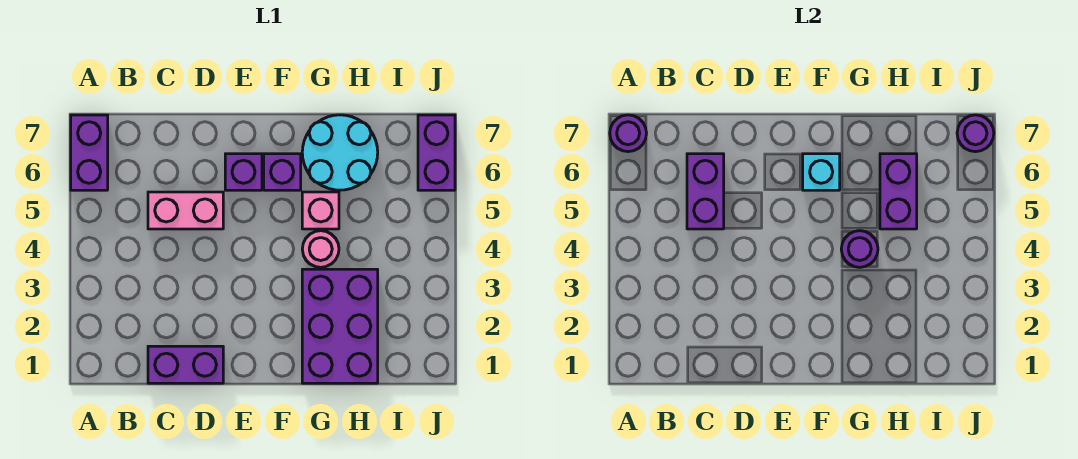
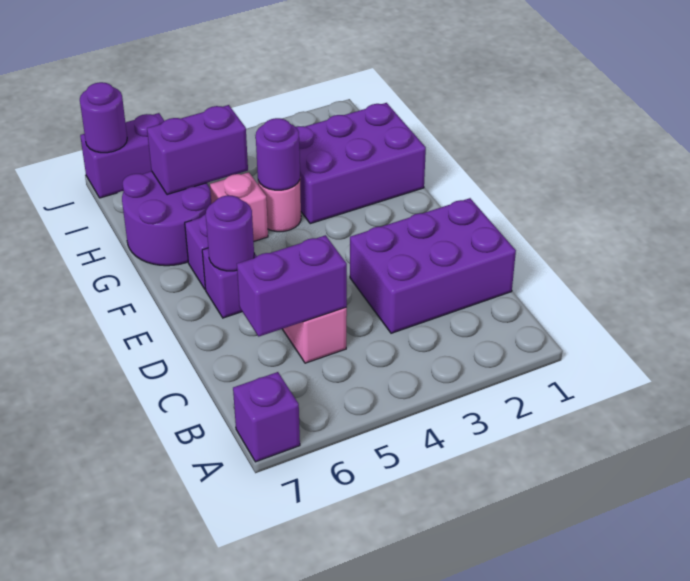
purple brick A6:A7 level 1 -> purple brick A7 level 1
purple round brick A7 level 2 -> purple round brick E6 level 2
purple brick C1:D1 level 1 -> purple brick C1:D3 level 1
cyan brick F6 level 2 -> none
cyan round brick G6:H7 level 1 -> purple round brick G6:H7 level 1

